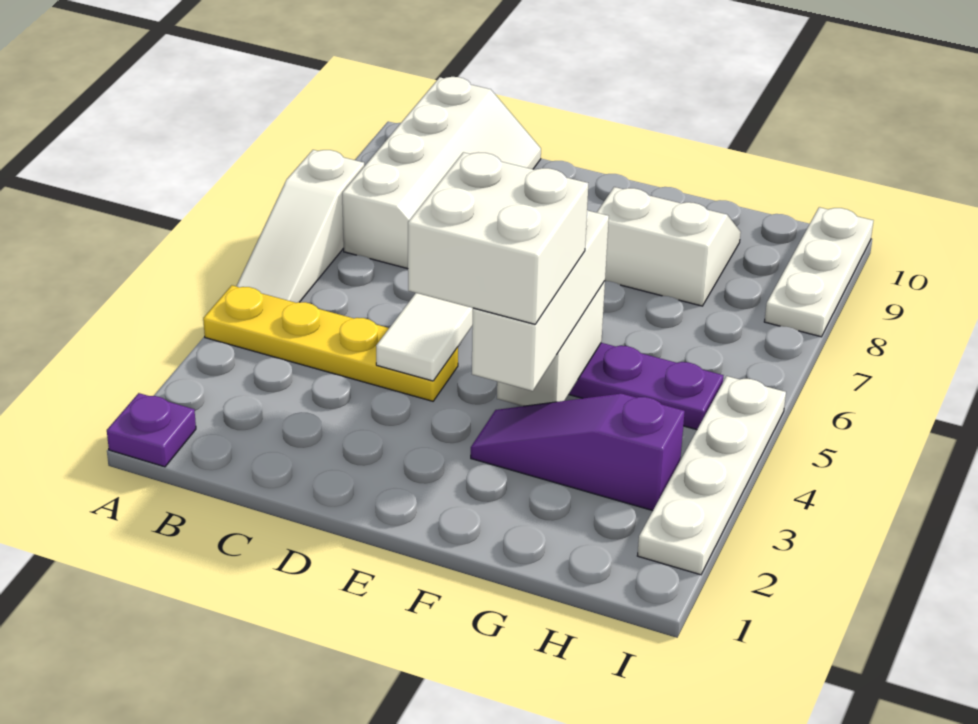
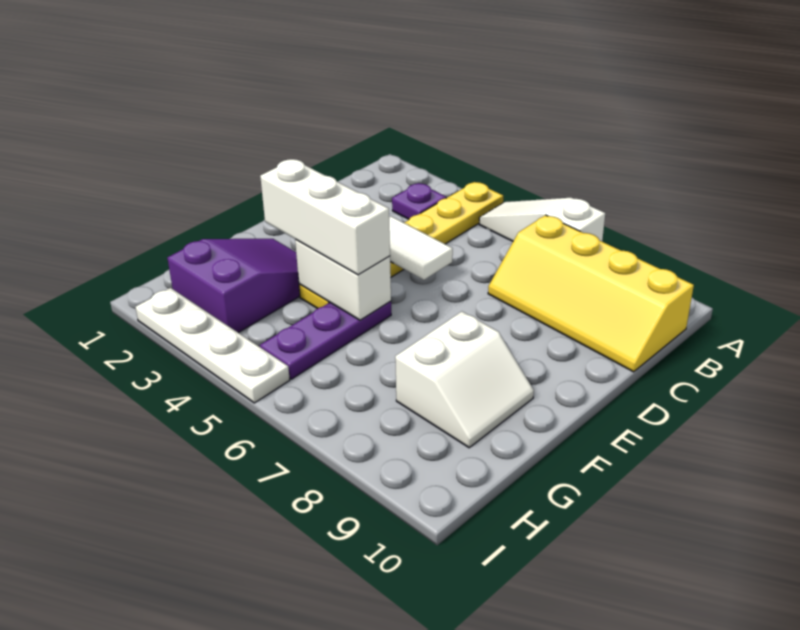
purple plate A1 level 1 -> purple plate B3 level 1
yellow plate A4:D4 level 1 -> yellow plate A4:F4 level 1
white slope B7:C10 level 1 top B -> yellow slope B7:C10 level 1 top B
white brick E3:F4 level 4 -> none
purple slope F3:H3 level 1 top H -> purple slope F2:H3 level 1 top H
white plate I8:I10 level 1 -> none

